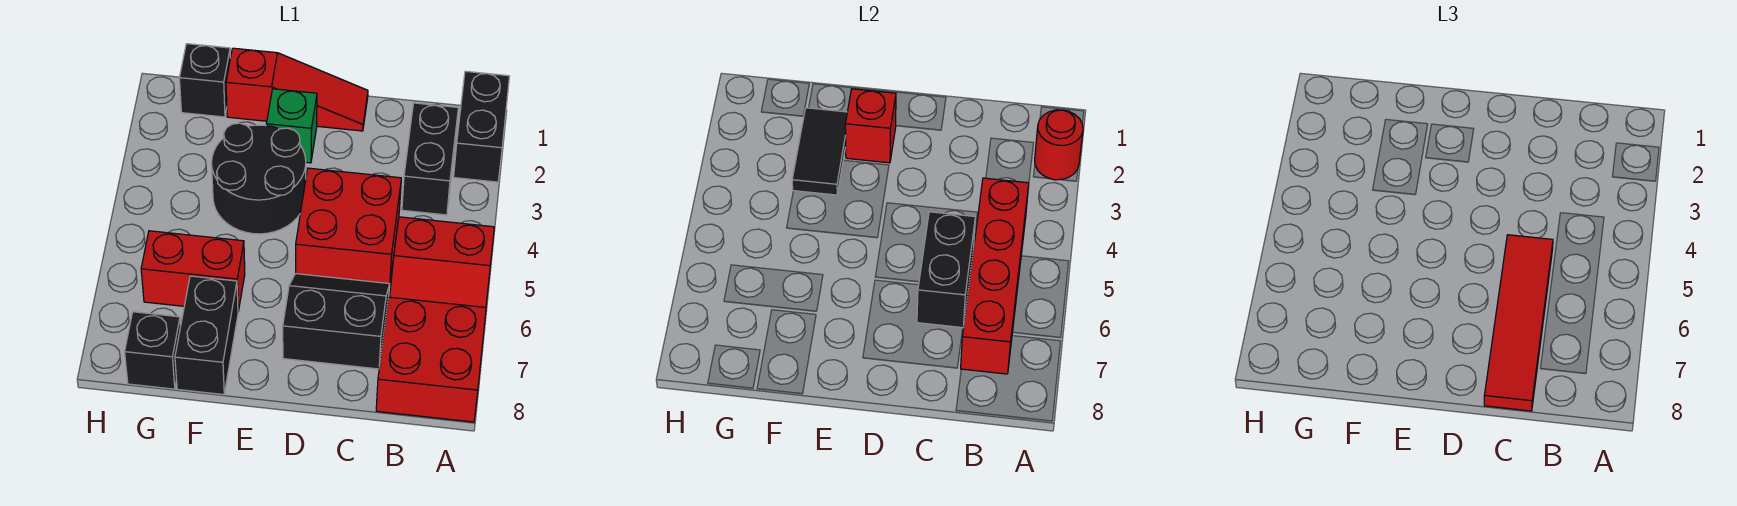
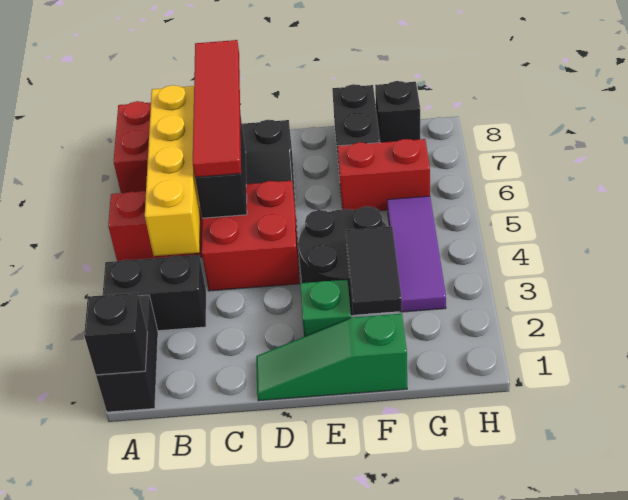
red round brick A2 level 2 -> none
black brick B2:B3 level 1 -> black brick A3:B3 level 1
red brick B4:B7 level 2 -> yellow brick B4:B7 level 2
red slope D1:F1 level 1 top F -> green slope D1:F1 level 1 top F
red brick E2 level 2 -> none
black brick G1 level 1 -> black brick A1 level 2
none -> purple tile G3:G5 level 1

